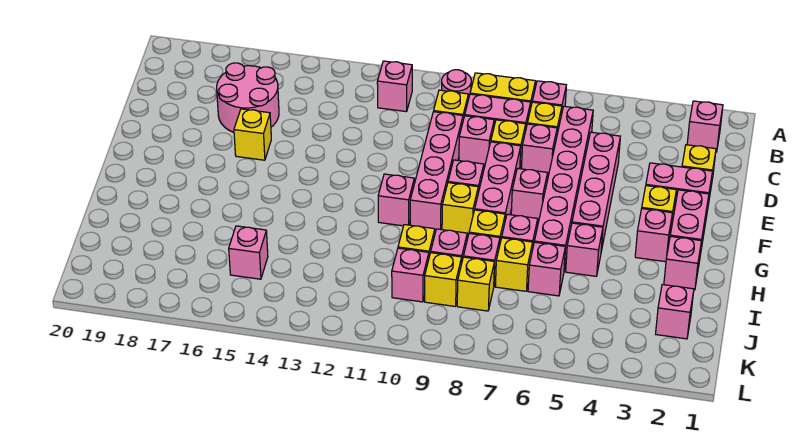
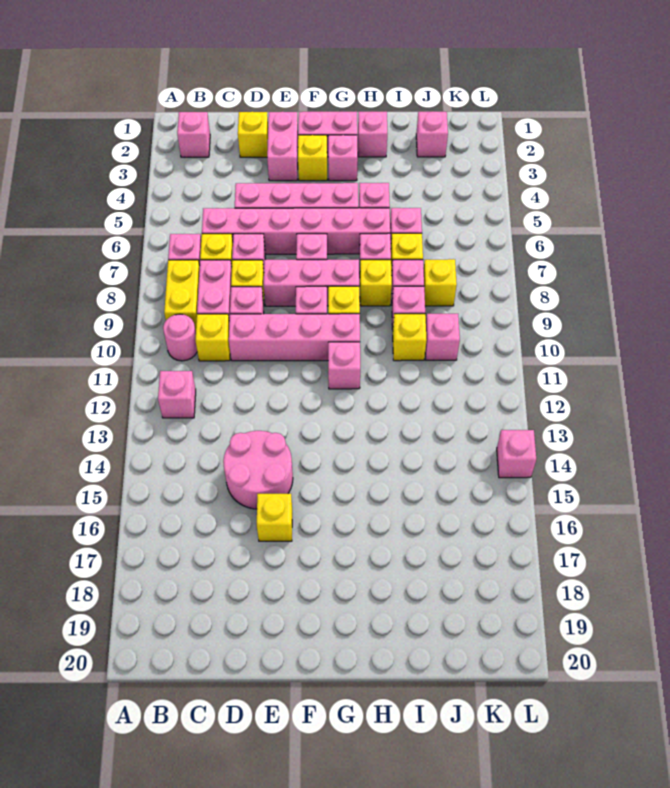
pink round brick C16:D17 level 1 -> pink round brick D14:E15 level 1
yellow brick J9 level 1 -> none
pink brick J15 level 1 -> pink brick L14 level 1

